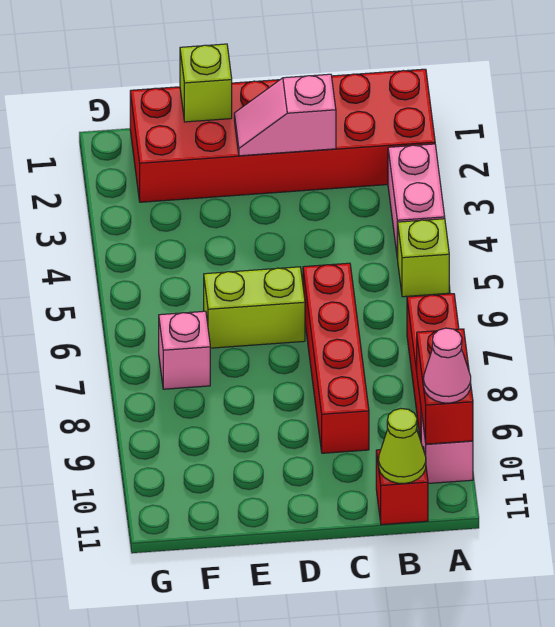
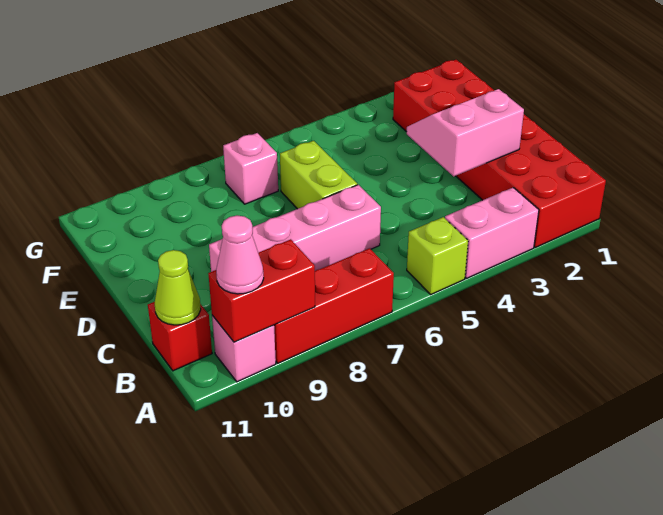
pink slope C2:D2 level 2 top C -> pink slope C2:D3 level 2 top C
red brick C6:C9 level 1 -> pink brick C6:C9 level 1
lime brick E1 level 2 -> none

